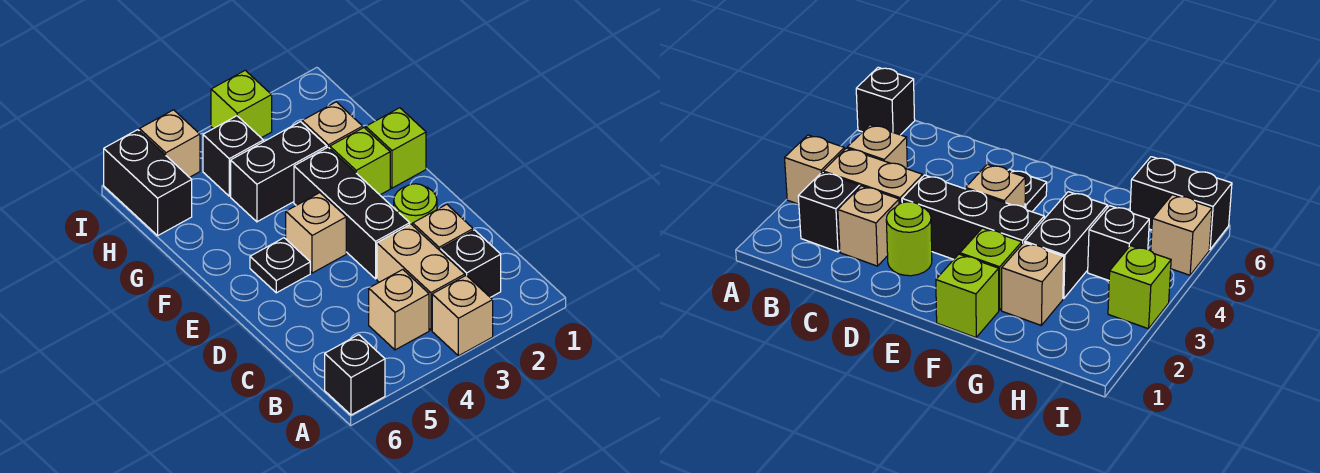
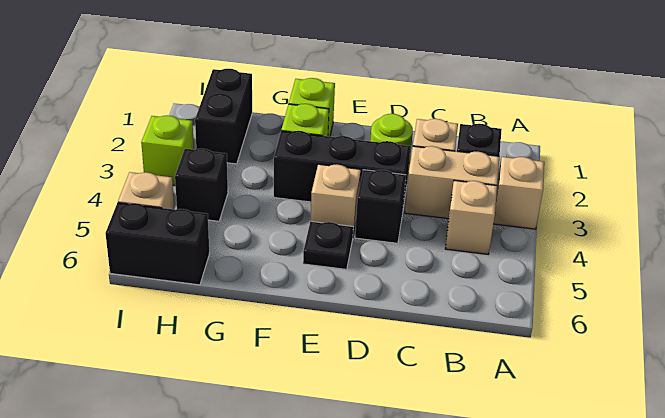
black brick A6 level 1 -> black brick D4 level 1
tan brick G2 level 1 -> none
black brick G3:G4 level 1 -> black brick H1:H2 level 1

